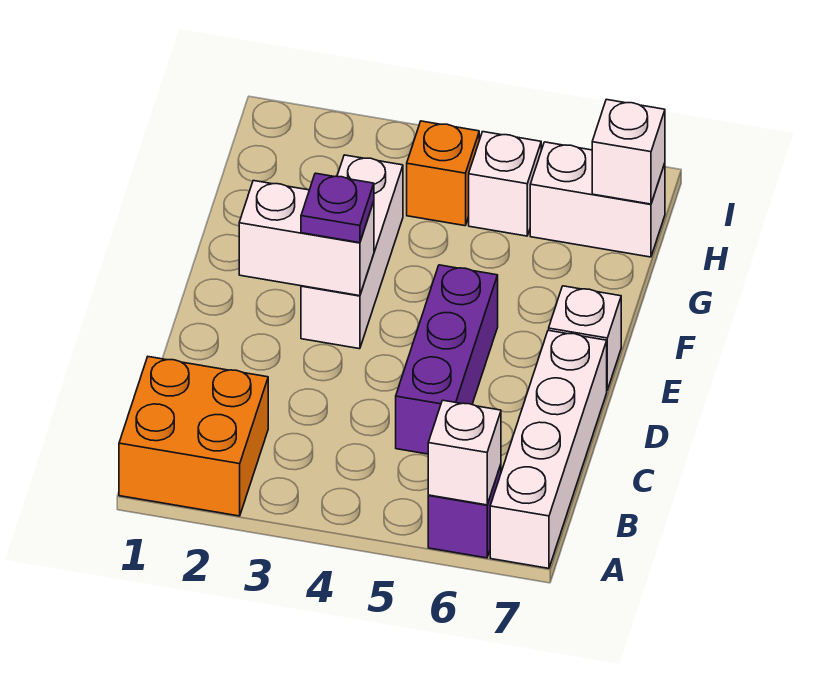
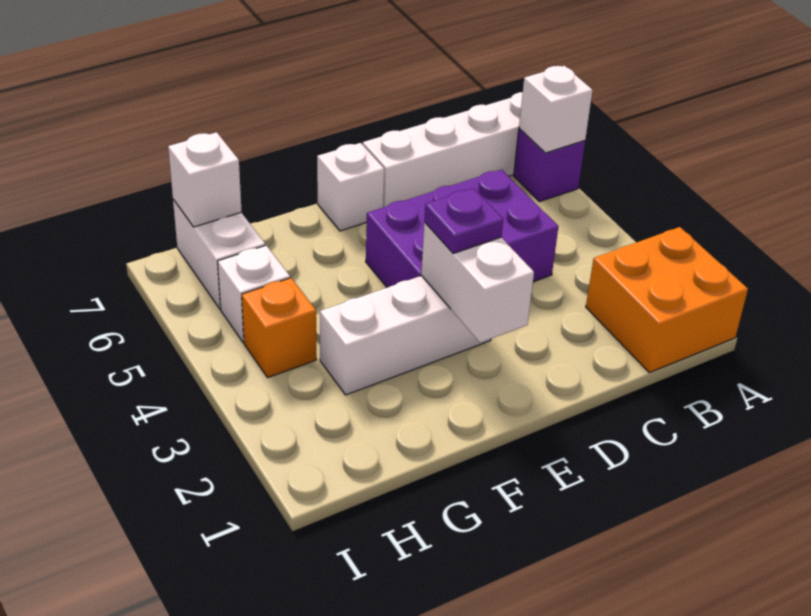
purple brick C5:E5 level 1 -> purple brick C4:E5 level 1

